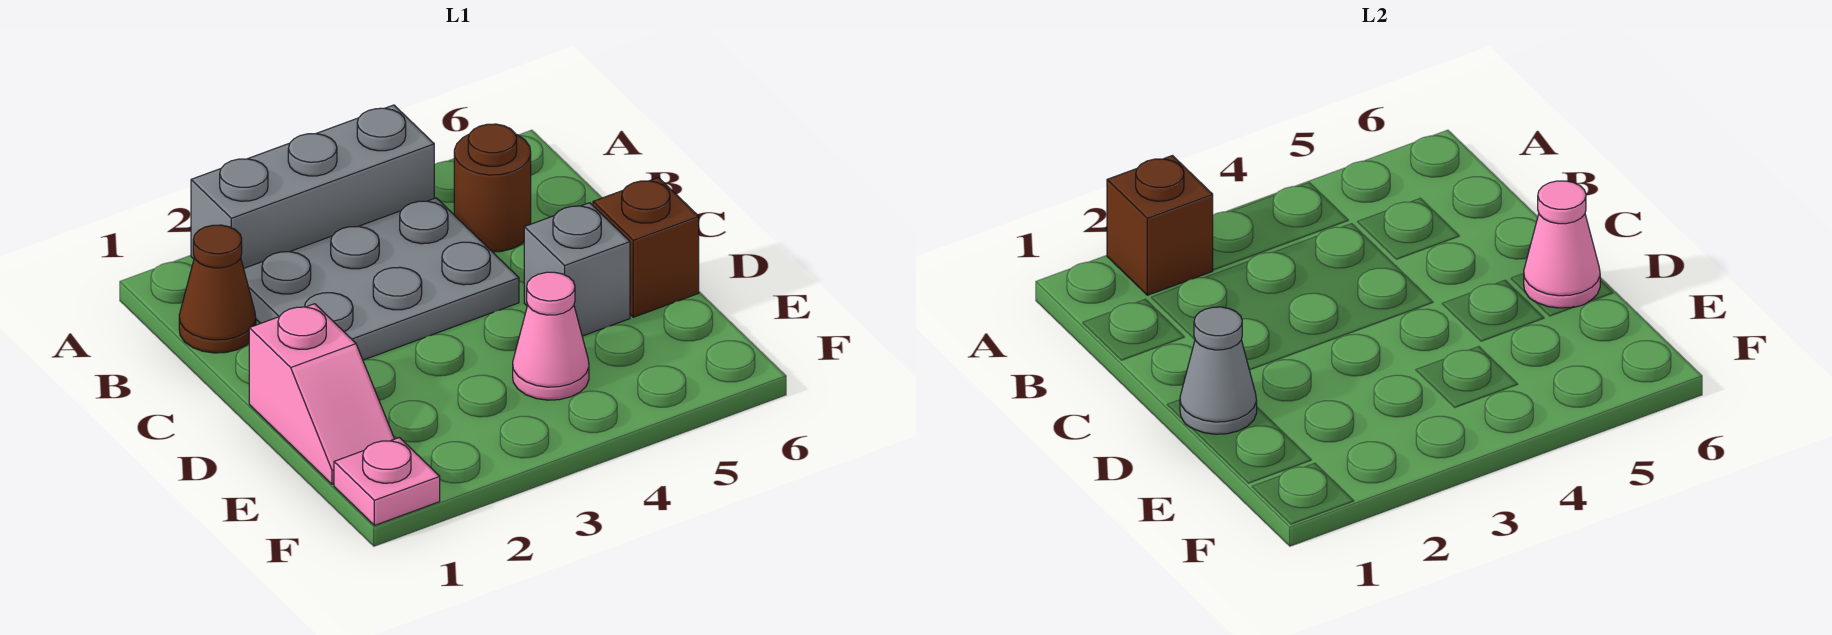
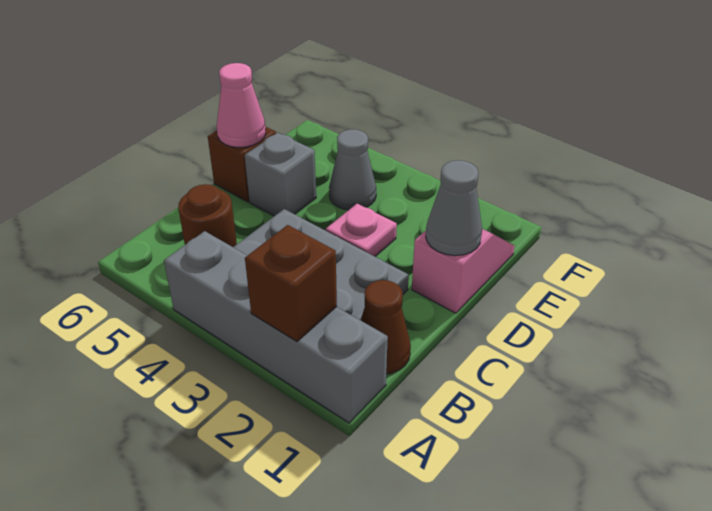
grey brick A2:A4 level 1 -> grey brick A1:A4 level 1
pink cone E4 level 1 -> grey cone E4 level 1
pink plate F1 level 1 -> pink plate D3 level 1

